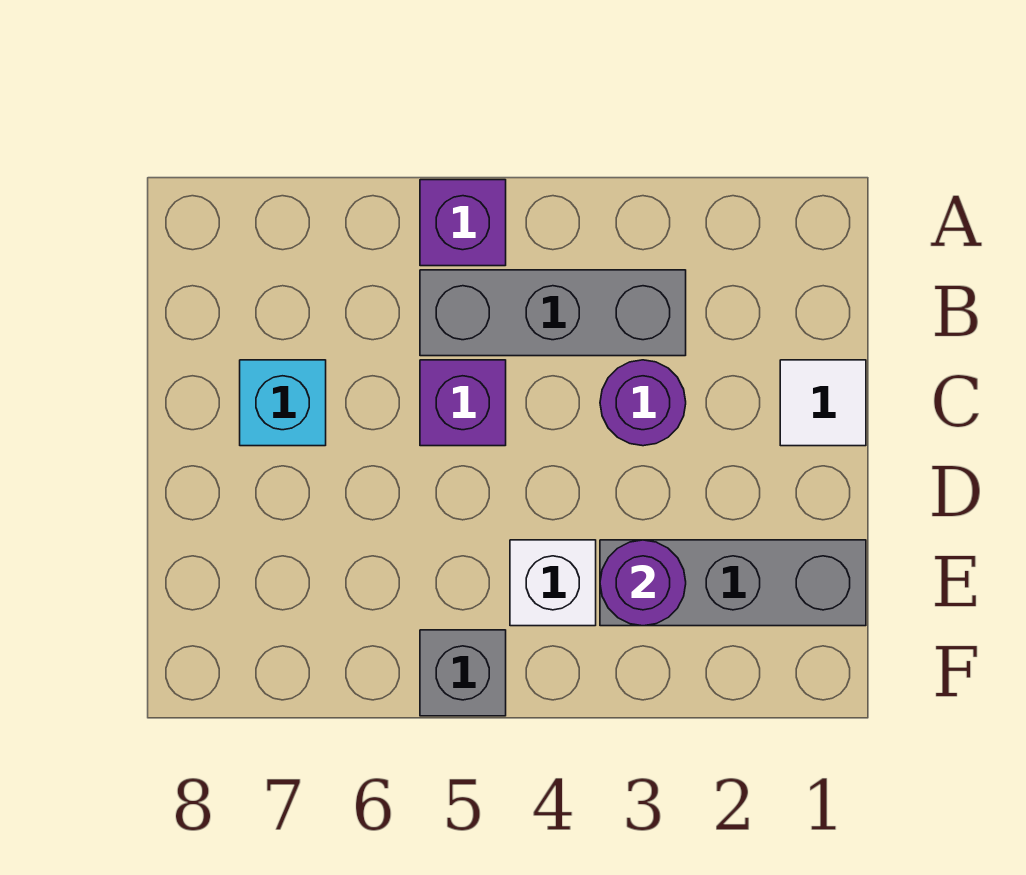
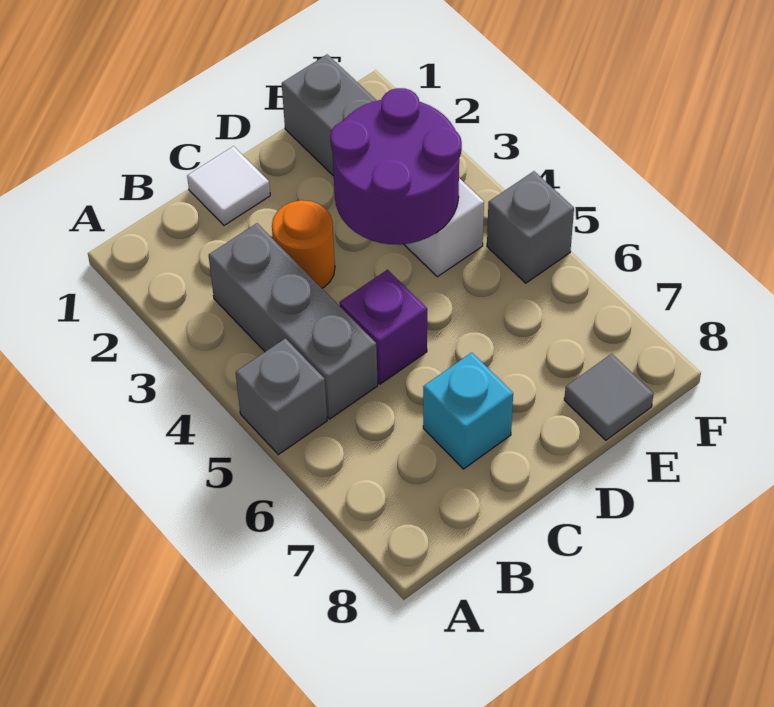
purple brick A5 level 1 -> grey brick A5 level 1
purple round brick C3 level 1 -> orange round brick C3 level 1
purple round brick E3 level 2 -> purple round brick D3:E4 level 2
none -> grey tile E8 level 1

